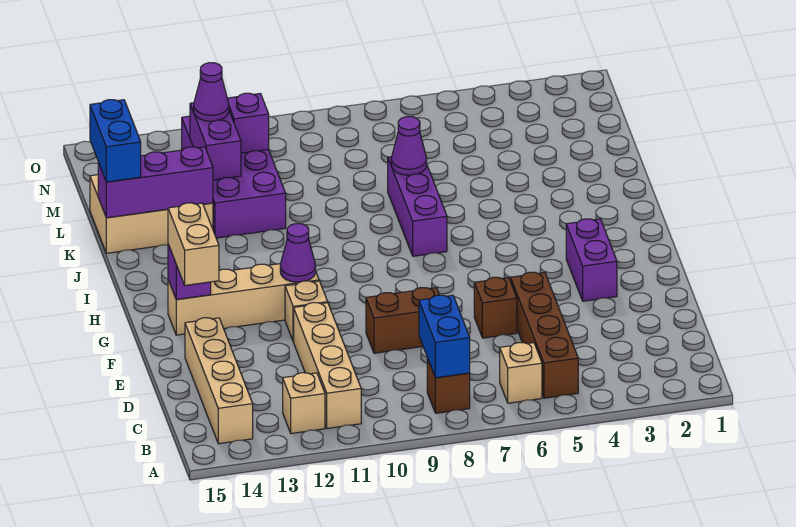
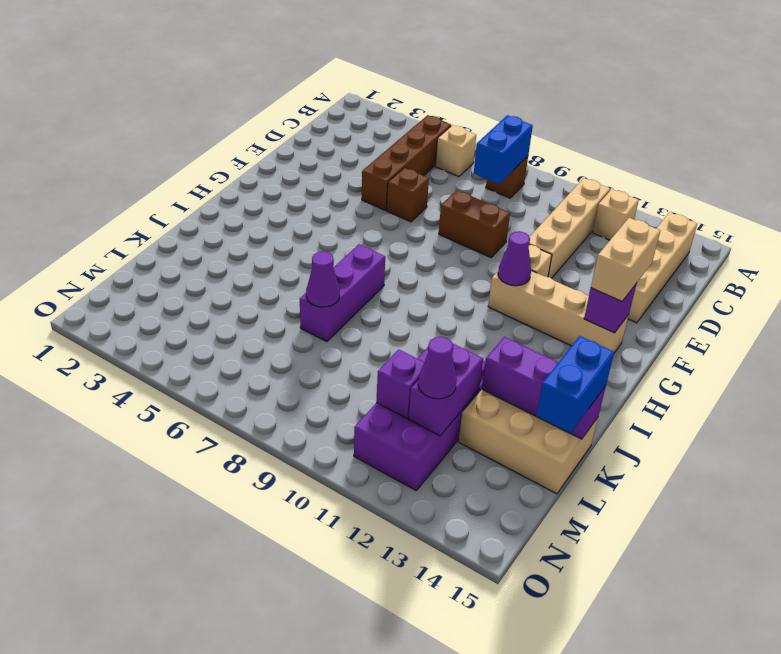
purple brick F3:G3 level 1 -> none

